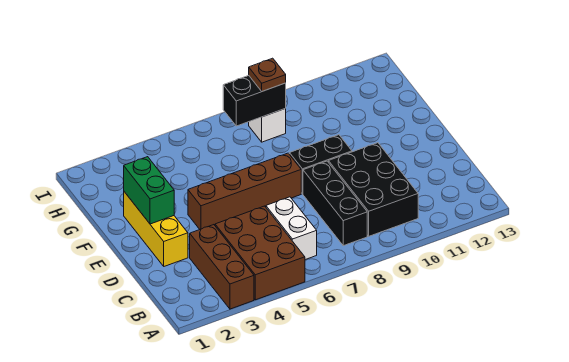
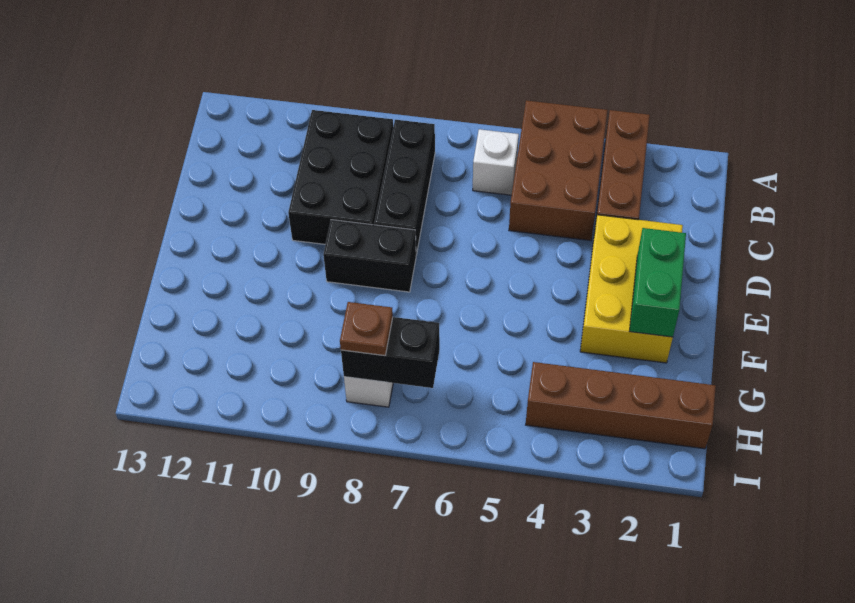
white brick B6:C6 level 1 -> white brick B6 level 1
yellow brick D2:F2 level 1 -> yellow brick D2:F3 level 1
brown brick E4:E7 level 1 -> brown brick H1:H4 level 1

